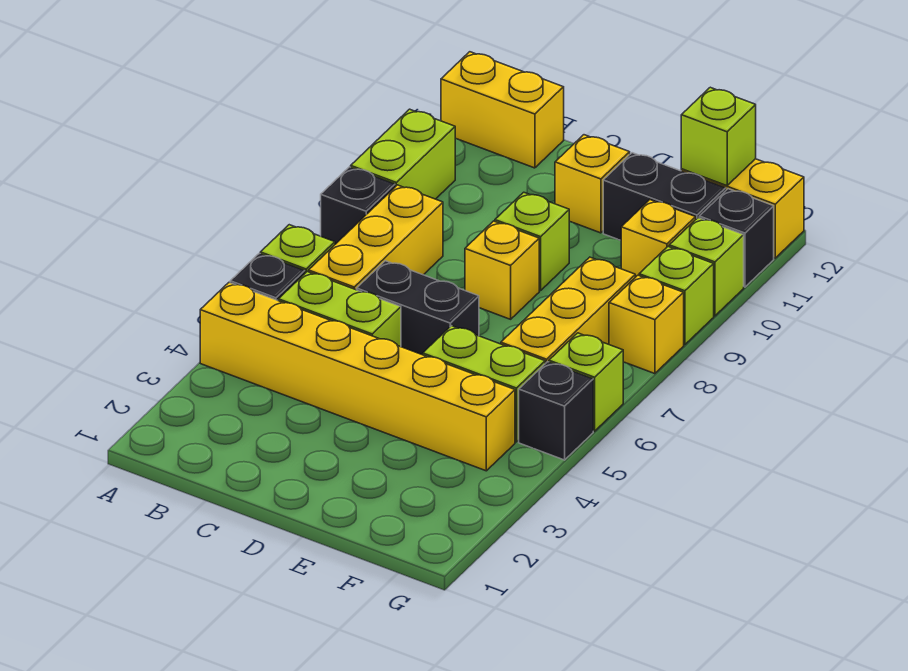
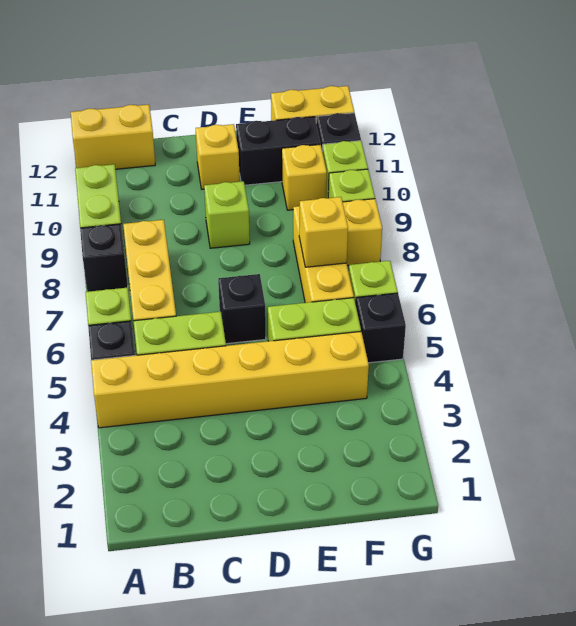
black brick C6:D6 level 1 -> black brick D6 level 1
yellow brick D8 level 1 -> yellow brick F7 level 2
lime brick F12 level 2 -> none

